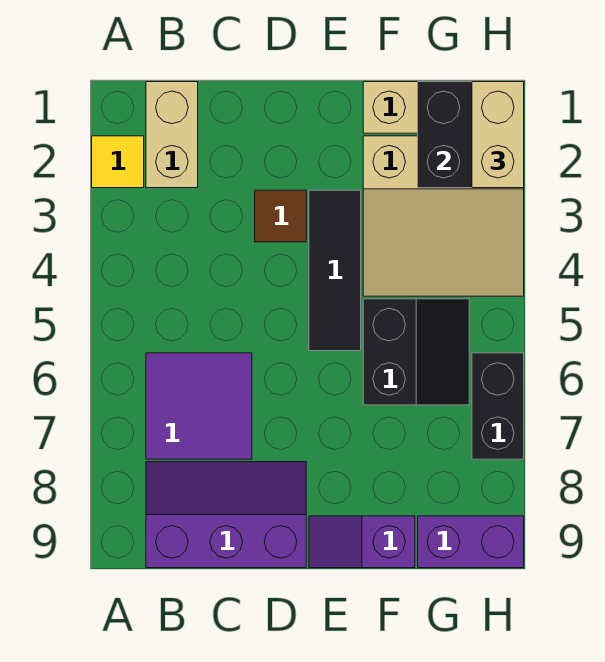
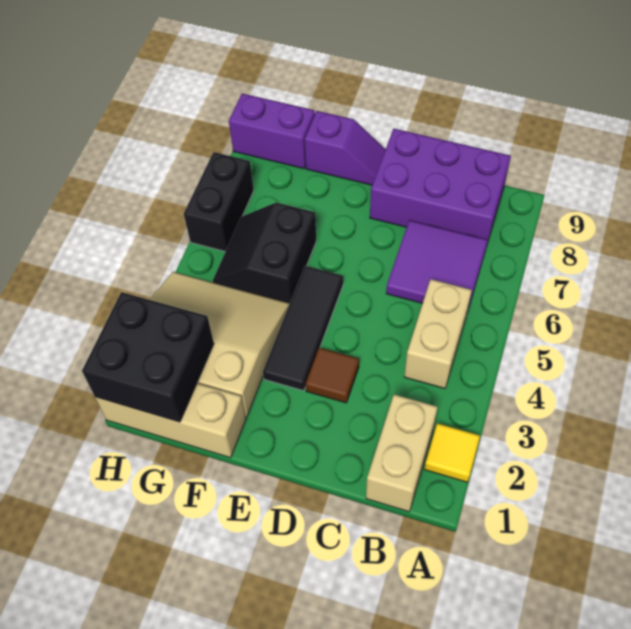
purple slope B8:D9 level 1 top 9 -> purple brick B8:D9 level 1
tan brick H1:H2 level 3 -> tan brick B4:B5 level 1

